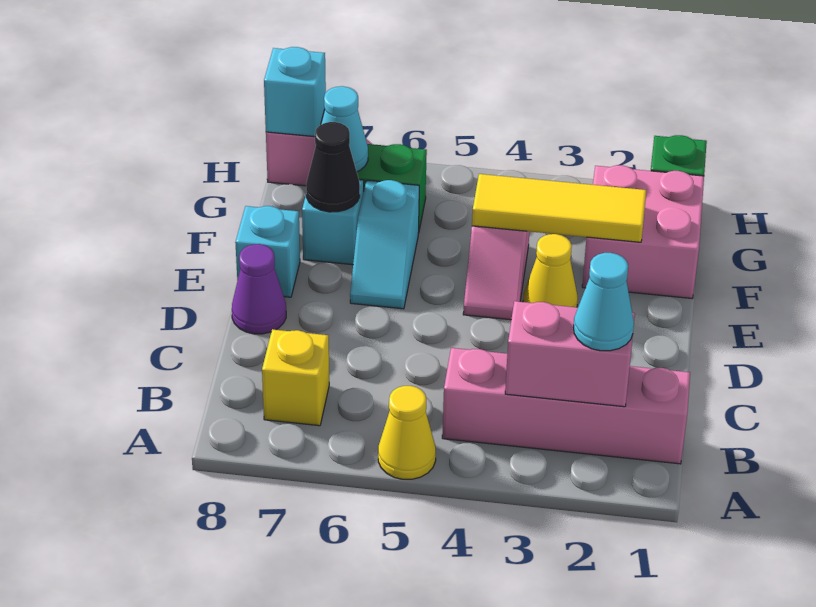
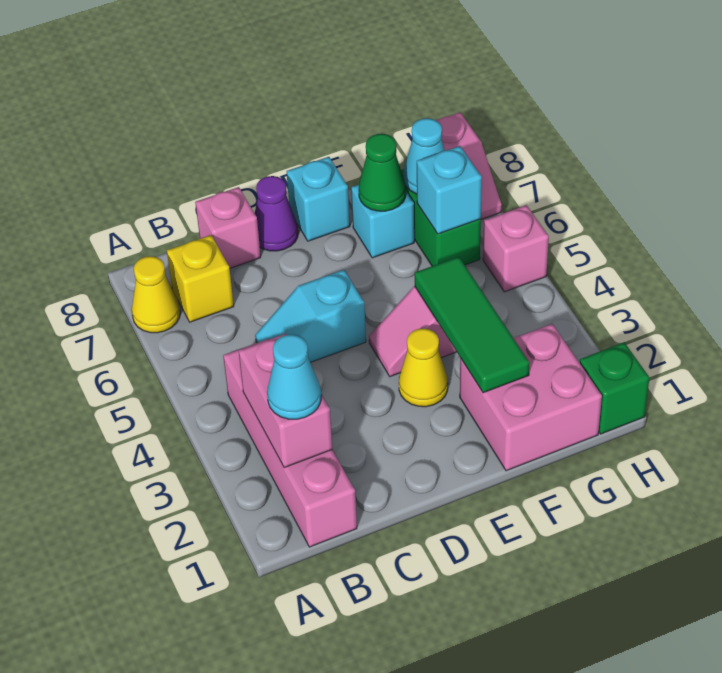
yellow cone A5 level 1 -> yellow cone A7 level 1
none -> pink brick C8 level 1
cyan slope E6:F6 level 1 top F -> cyan slope C5:D5 level 1 top D
yellow tile F2:F4 level 2 -> green tile F2:F4 level 2
black cone F7 level 2 -> green cone F7 level 2
none -> pink brick H5 level 1
cyan brick H8 level 2 -> cyan brick G6 level 2

